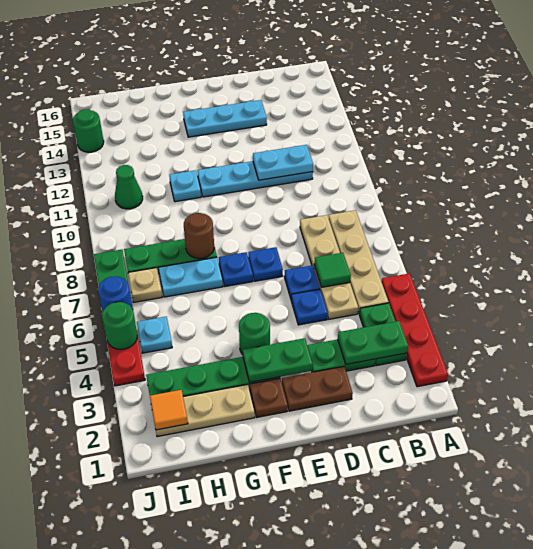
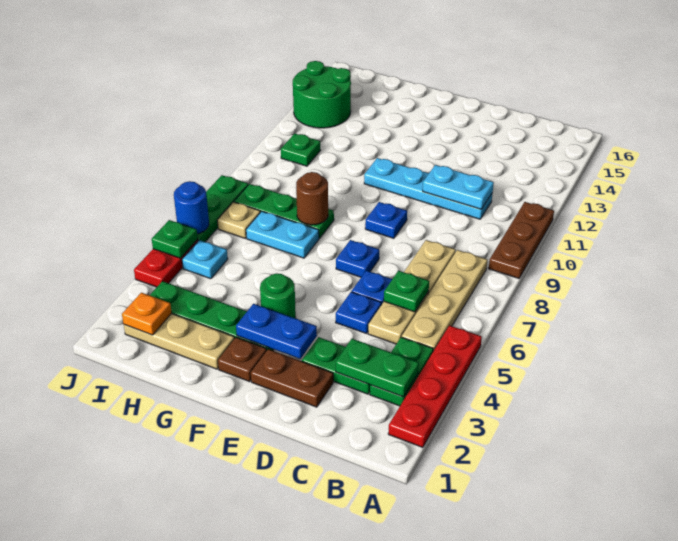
none -> brown plate A9:A11 level 1
green tile C6 level 2 -> green plate C6 level 2
cyan plate D14:F14 level 1 -> none
green plate E3:F3 level 2 -> blue plate E3:F3 level 2
blue plate F7 level 1 -> blue plate E9 level 1
cyan plate G11 level 1 -> none
orange tile I2 level 2 -> orange plate I2 level 2
green cone I11 level 1 -> green plate I11 level 1
green round brick J5 level 2 -> green plate J5 level 2
green round brick J14 level 1 -> green round brick I13:J14 level 1

